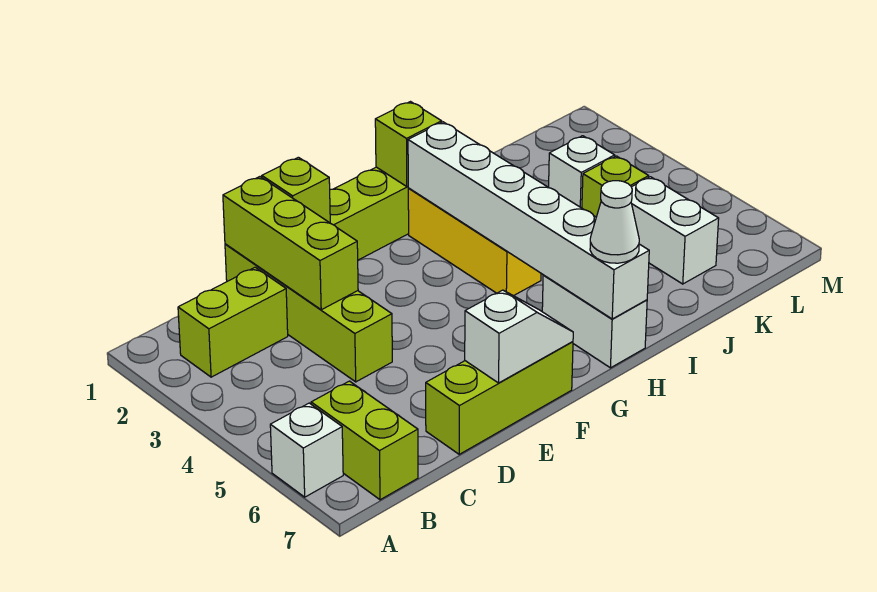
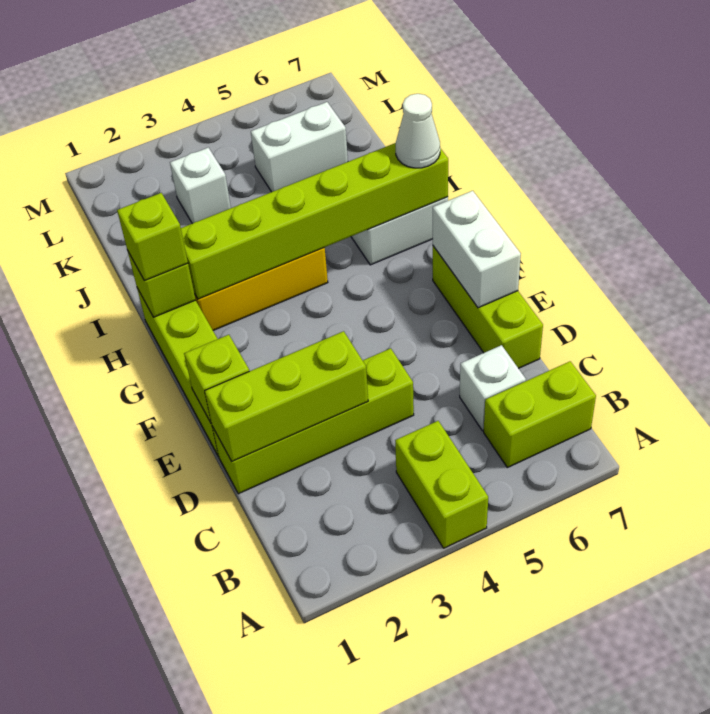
white brick A6 level 1 -> white brick C6 level 1
lime brick B2:C2 level 1 -> lime brick A4:B4 level 1
white slope E7:F7 level 2 top E -> white brick E7:F7 level 2
white brick H2:H7 level 2 -> lime brick H2:H7 level 2
lime brick K4 level 1 -> lime brick H1 level 3

